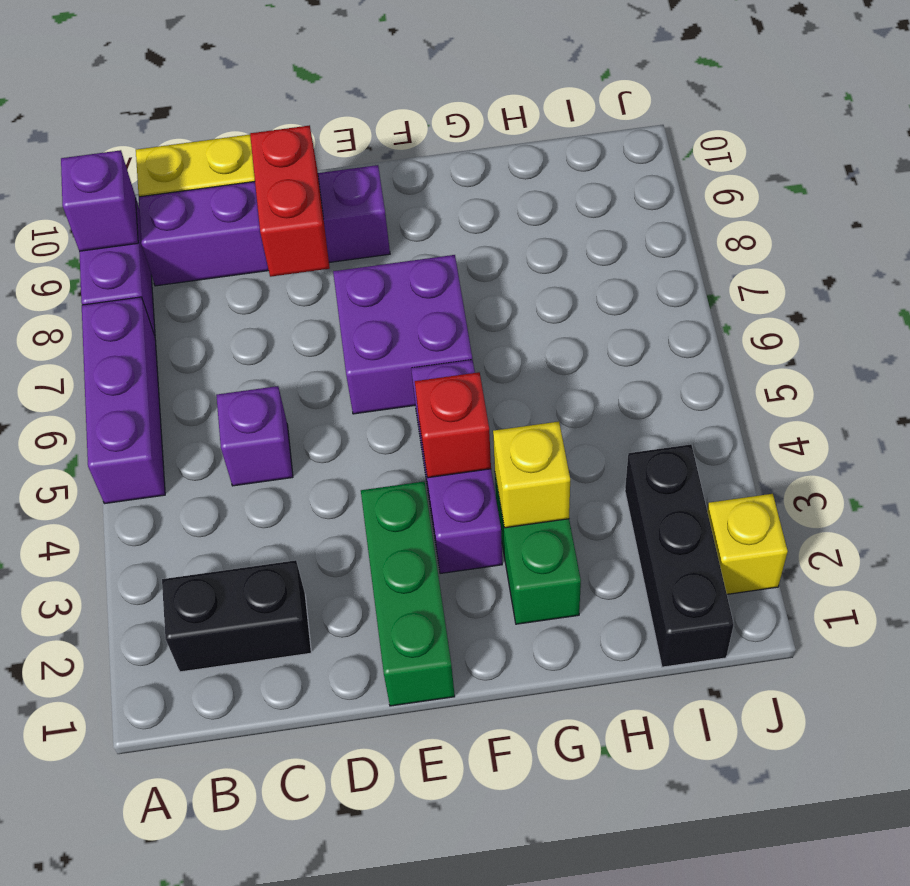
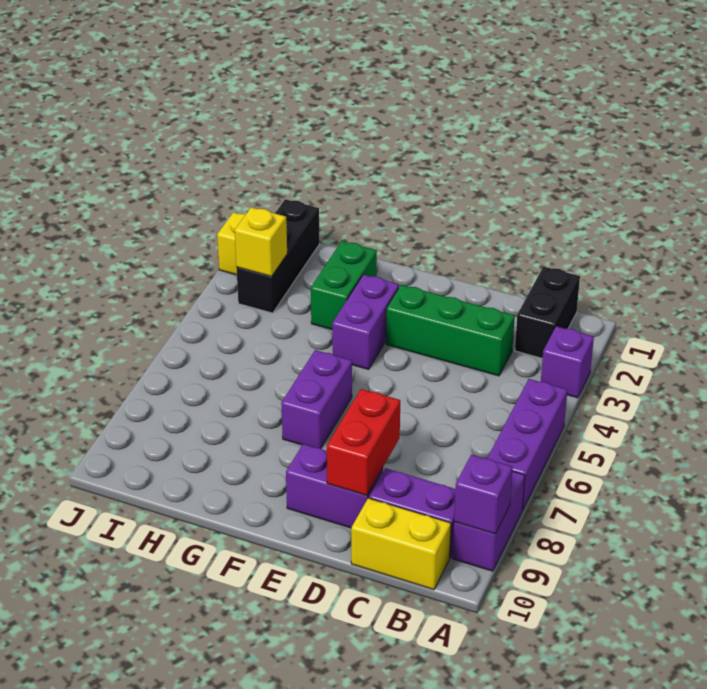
black brick B2:C2 level 1 -> black brick B1:B2 level 1
purple brick C5 level 1 -> purple brick A3 level 1
green brick E1:E3 level 1 -> green brick C3:E3 level 1
purple brick E6:F7 level 1 -> purple brick F6:F7 level 1
purple brick F3:F5 level 1 -> purple brick F3:F4 level 1
red brick F4 level 2 -> none
yellow brick G3 level 2 -> yellow brick I3 level 2

